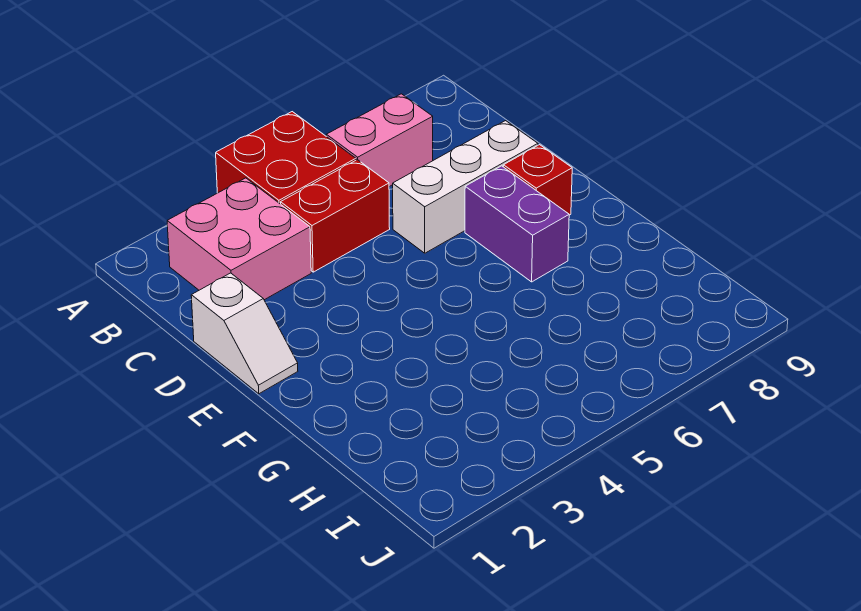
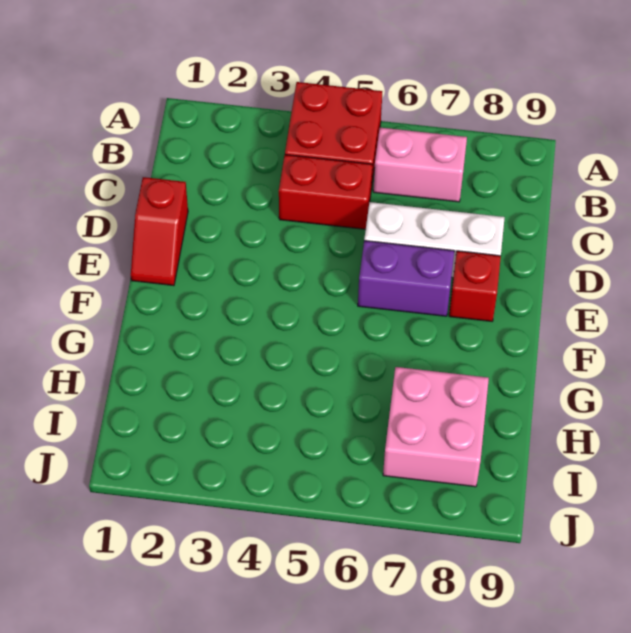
pink brick B2:C3 level 1 -> pink brick H7:I8 level 1
white slope D1:E1 level 1 top D -> red slope D1:E1 level 1 top D
purple brick E7:F7 level 1 -> purple brick E6:E7 level 1

